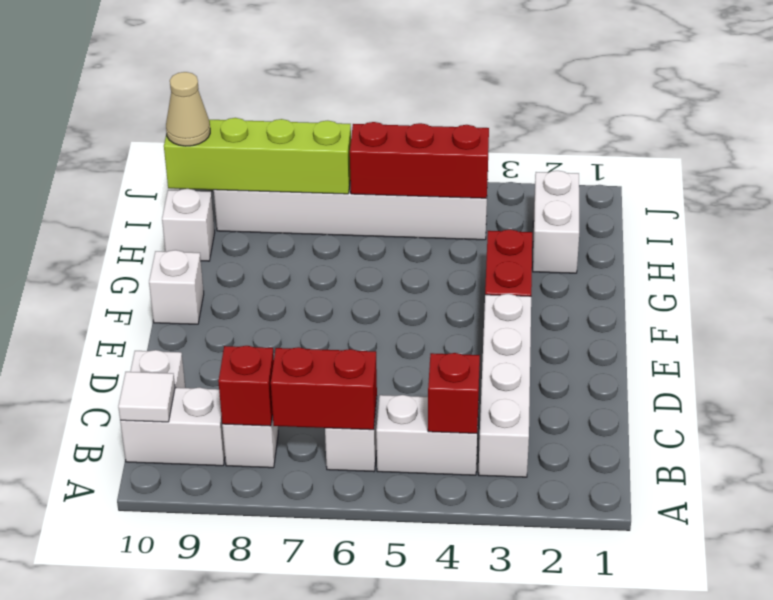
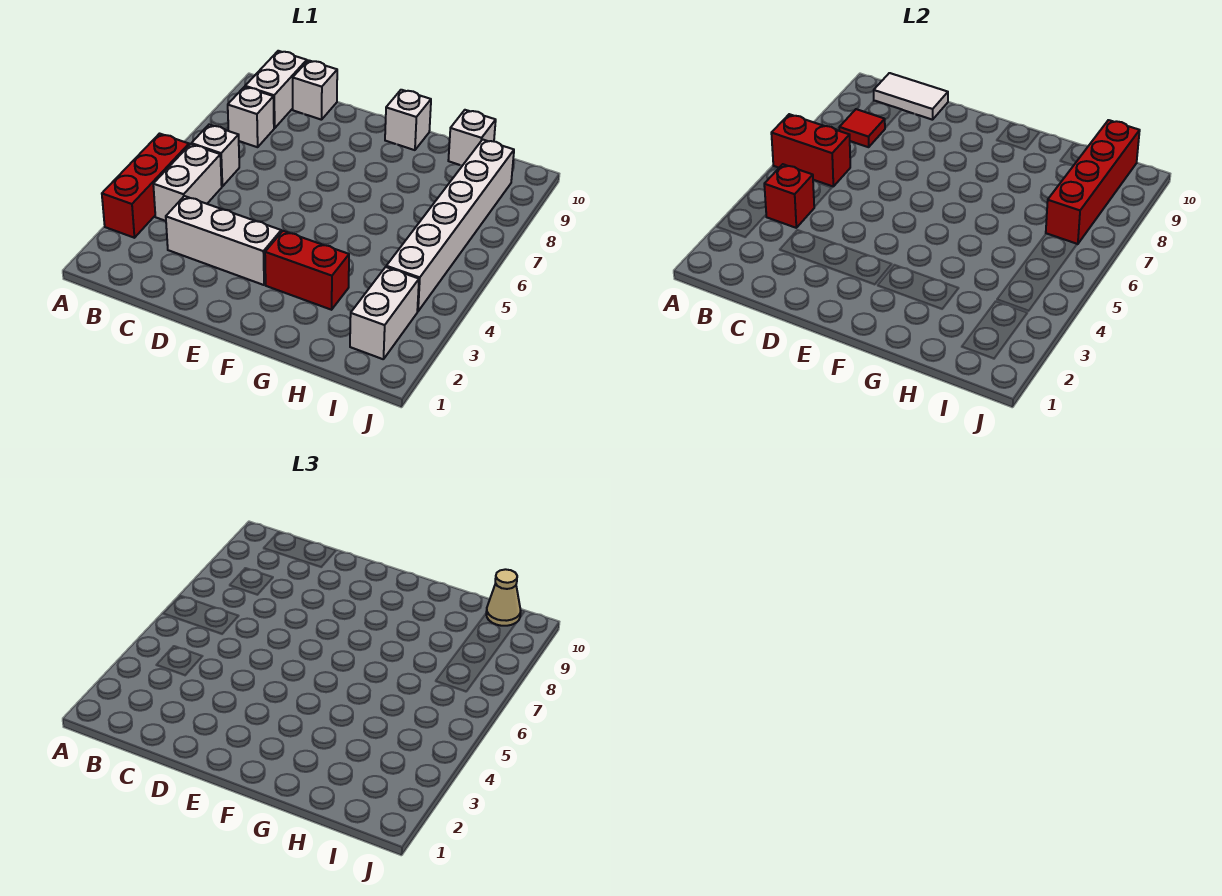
white brick B3:E3 level 1 -> white brick C3:E3 level 1
red brick B6:B7 level 2 -> red brick A6:B6 level 2
red brick B8 level 2 -> red tile B8 level 2
white tile B10 level 2 -> white tile B10:C10 level 2
white brick H2:I2 level 1 -> white brick I2:I3 level 1
red brick I4:I6 level 2 -> red brick A3:A5 level 1
lime brick I7:I10 level 2 -> red brick I7:I10 level 2

